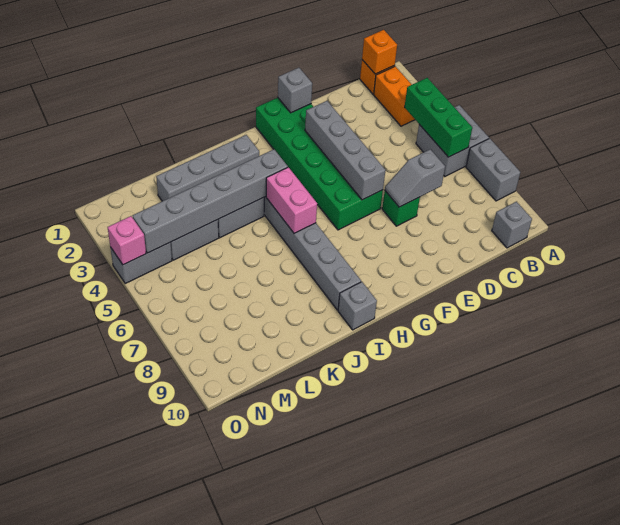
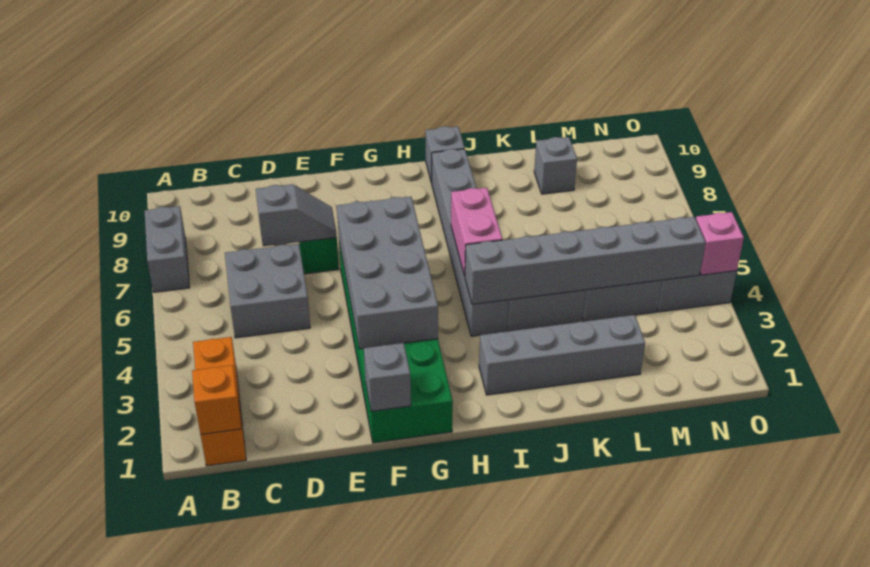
grey brick A5:B6 level 1 -> grey brick C5:D6 level 1
green brick B4:B6 level 2 -> none
grey brick B10 level 1 -> grey brick L9 level 1
grey brick F3:F6 level 2 -> grey brick F3:G6 level 2

